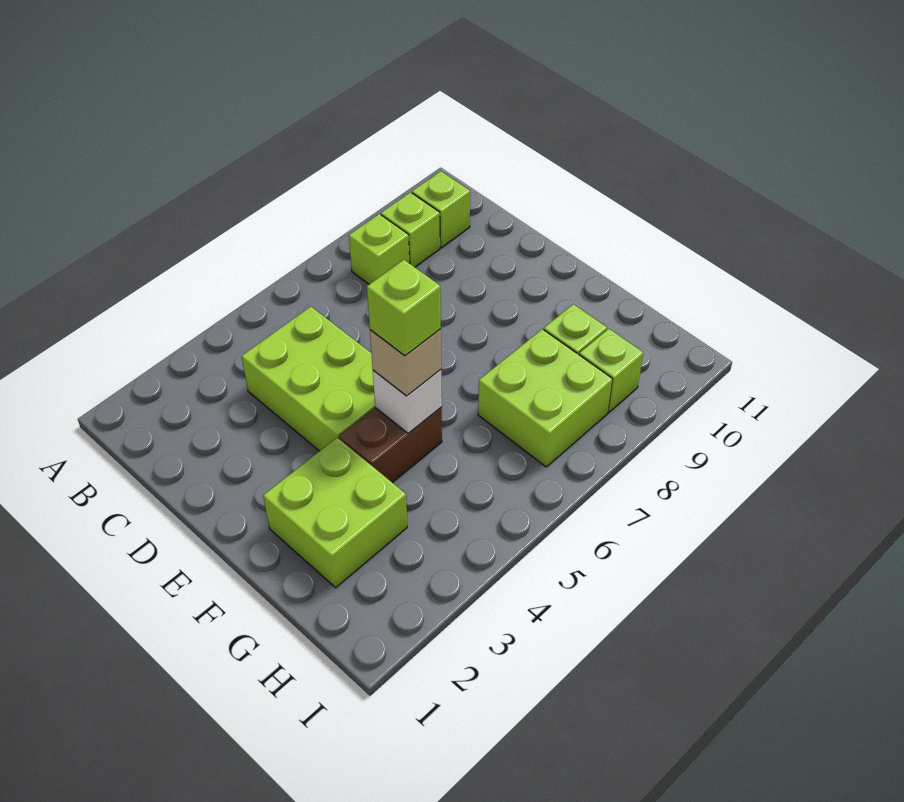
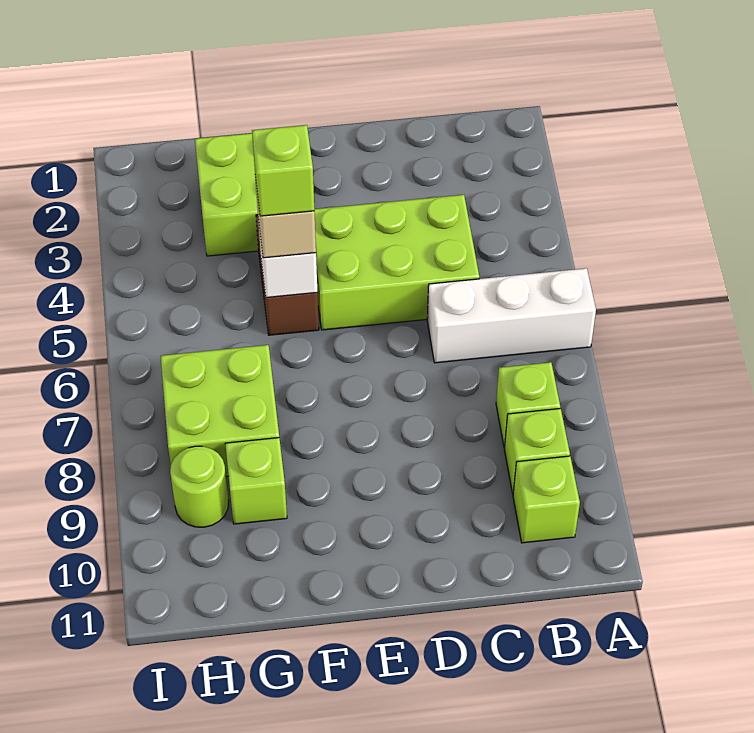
none -> white brick A6:C6 level 1
lime brick H9 level 1 -> lime round brick H9 level 1

